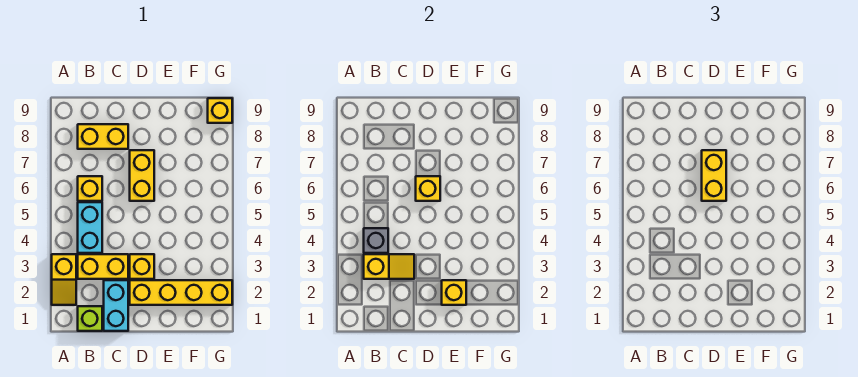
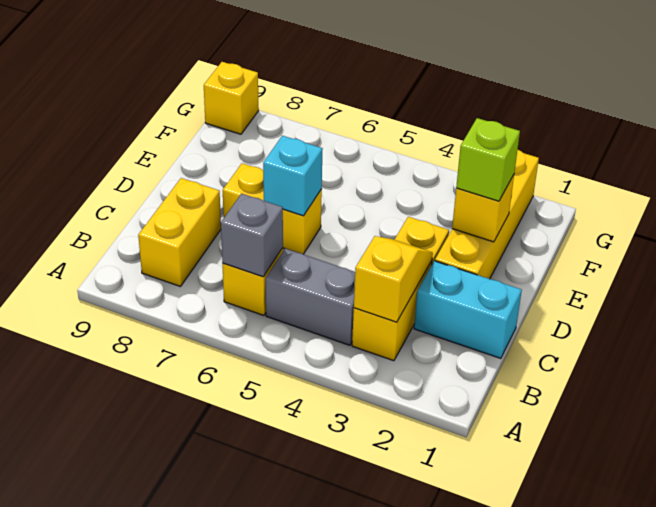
yellow slope A2:A3 level 1 top 3 -> none
lime brick B1 level 1 -> lime brick E2 level 3
cyan brick B4:B5 level 1 -> grey brick B4:B5 level 1
grey brick B4 level 2 -> grey brick B6 level 2
yellow brick D6 level 2 -> cyan brick D6 level 2
yellow brick D6:D7 level 3 -> none

